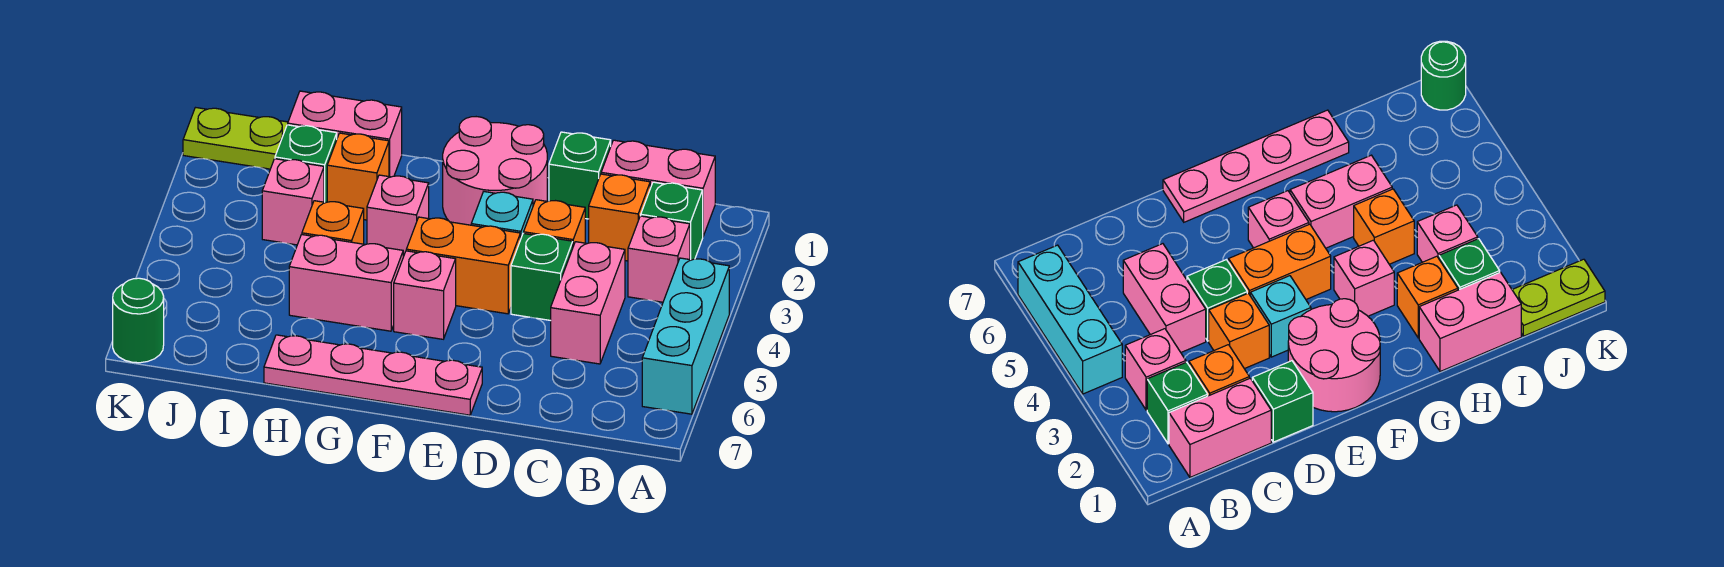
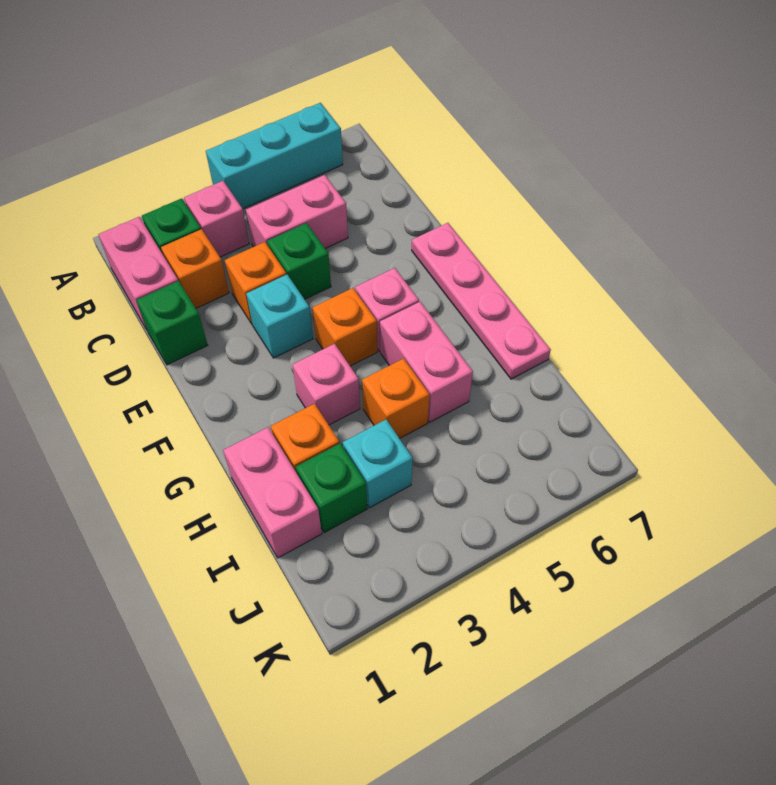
pink round brick E1:F2 level 1 -> none
orange brick E4:F4 level 1 -> orange brick F4 level 1
pink brick I3 level 1 -> cyan brick I3 level 1
lime plate J1:K1 level 1 -> none
green round brick K7 level 1 -> none

